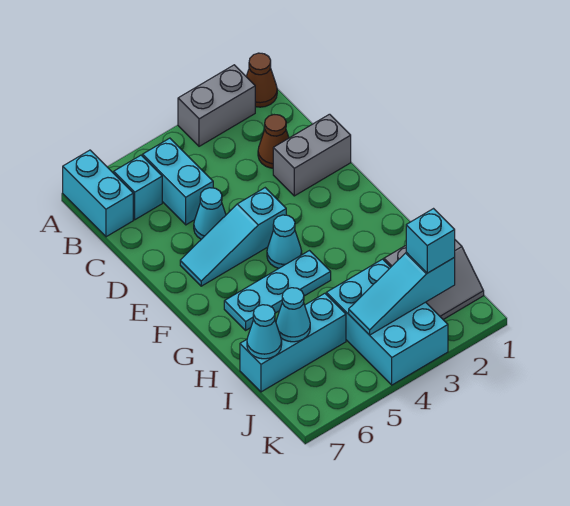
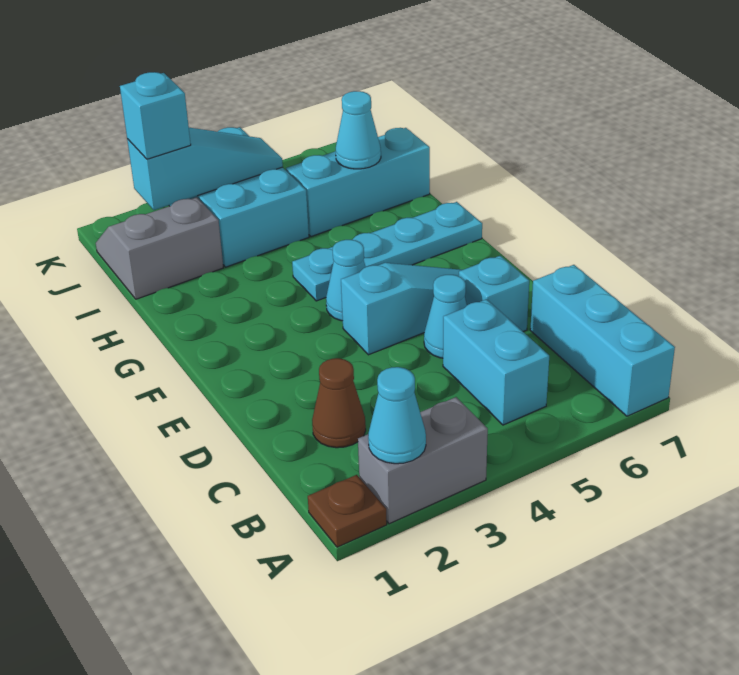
brown cone A1 level 1 -> brown plate A1 level 1
cyan brick A7:B7 level 1 -> cyan brick A7:C7 level 1
cyan brick B6 level 1 -> cyan brick D6 level 1
grey brick D1:D2 level 1 -> none
cyan plate G4:G6 level 1 -> cyan plate G4:G7 level 1
cyan cone I7 level 2 -> cyan cone A2 level 2

